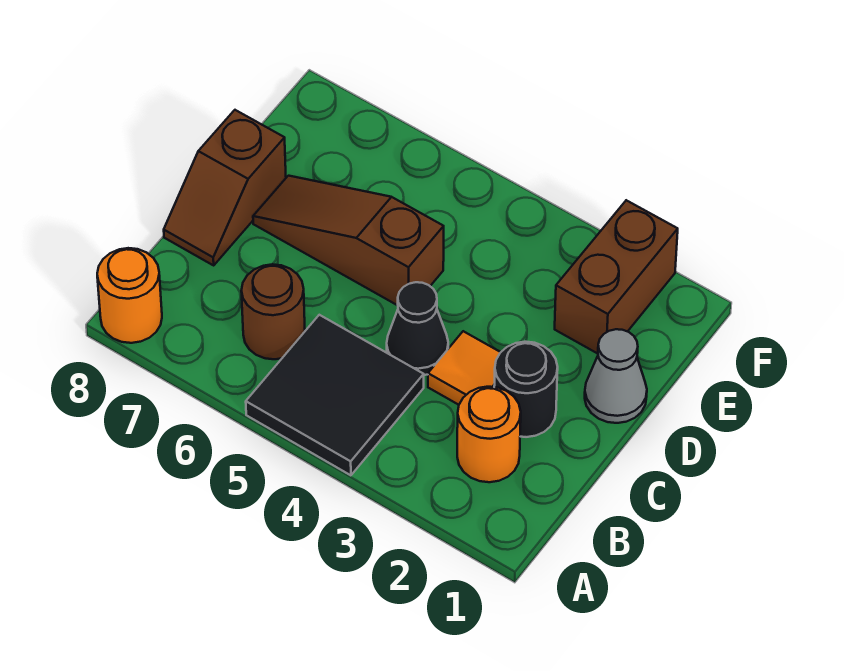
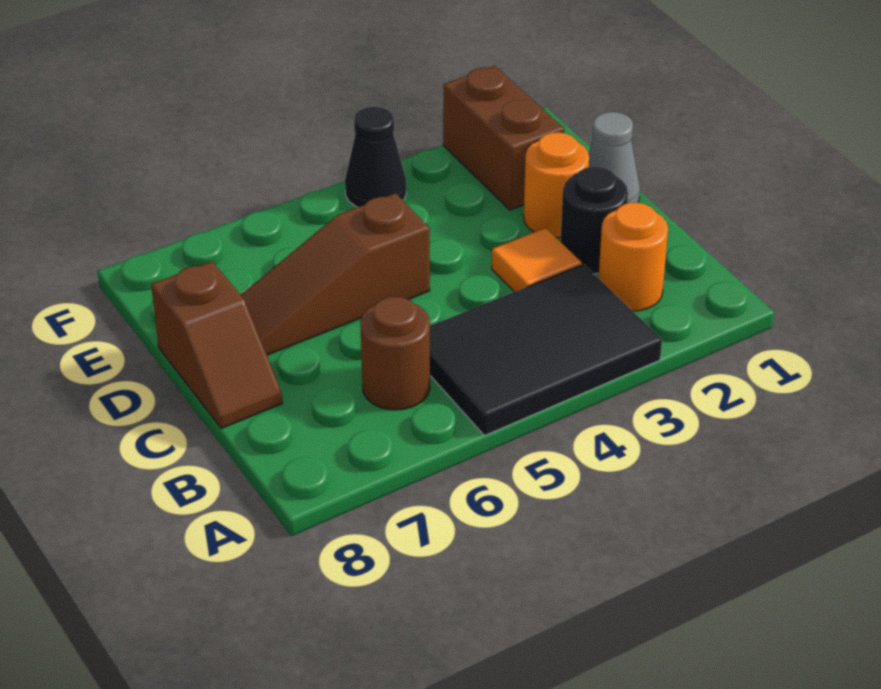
black tile A4:B5 level 1 -> black tile A3:B5 level 1
orange round brick A8 level 1 -> orange round brick D2 level 1
black cone C4 level 1 -> black cone F4 level 1

